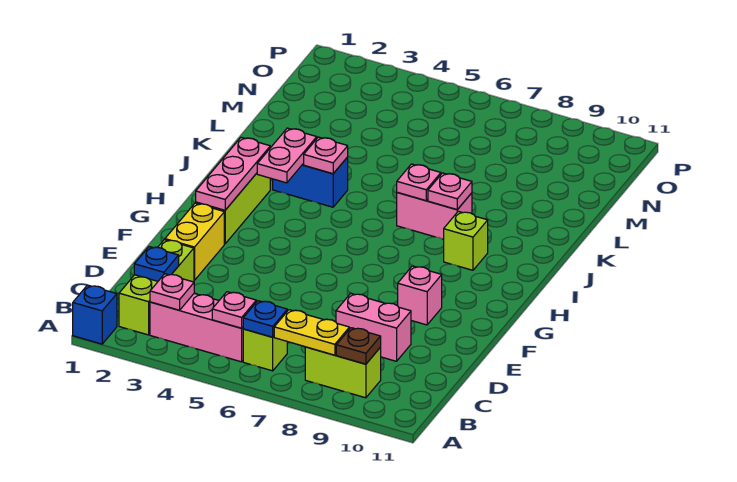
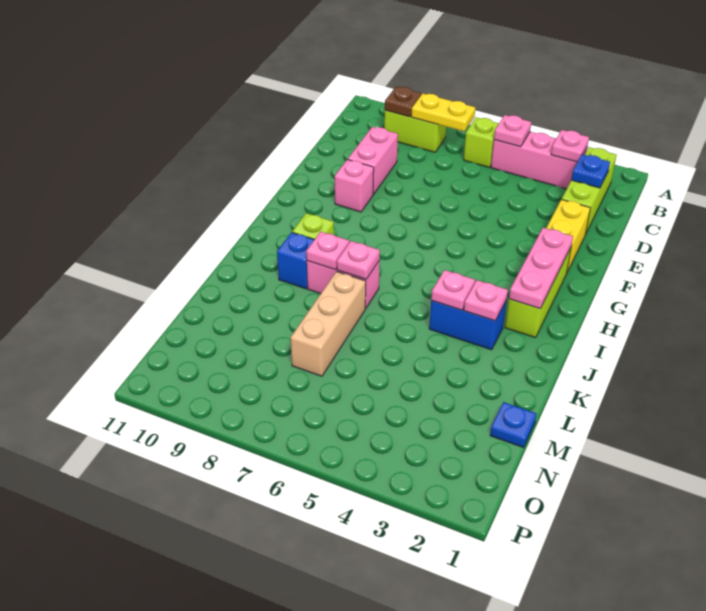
blue brick A1 level 1 -> blue brick J9 level 1
blue plate B6 level 2 -> blue plate M1 level 1
pink brick D8:D9 level 1 -> pink brick D9:E9 level 1
pink plate I3:J3 level 2 -> pink plate J3 level 2
none -> tan brick K7:M7 level 1

